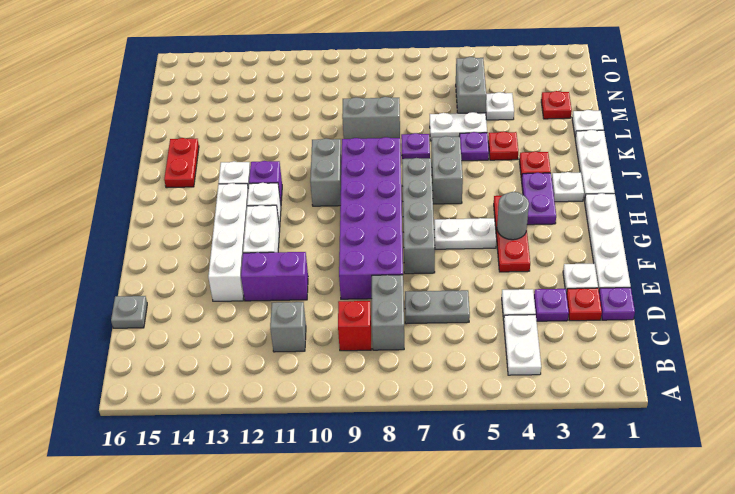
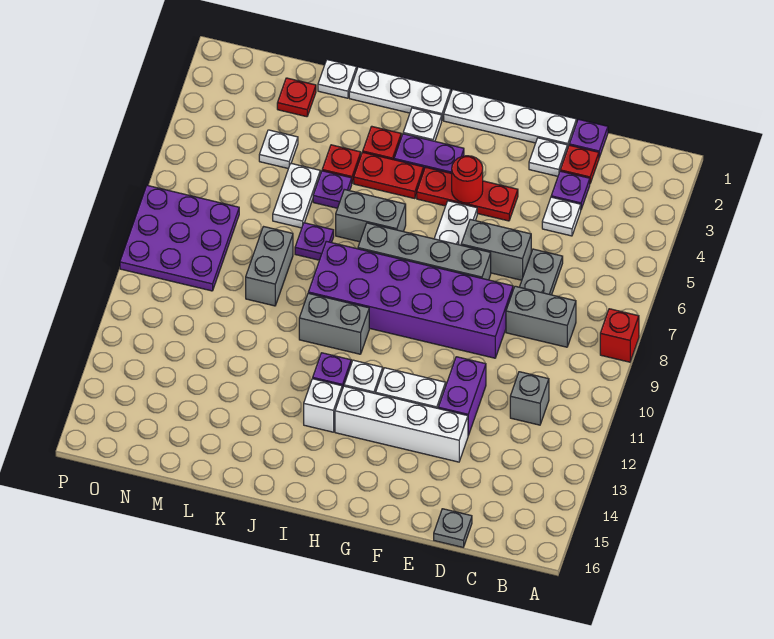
white plate B4:C4 level 1 -> none
red brick C9 level 1 -> red brick A8 level 1
grey round brick G4 level 2 -> red round brick G4 level 2
red plate J15:K15 level 1 -> red plate I4:J4 level 1
grey brick M5:N5 level 1 -> grey brick E6:F6 level 1
none -> purple plate N7:P9 level 1

